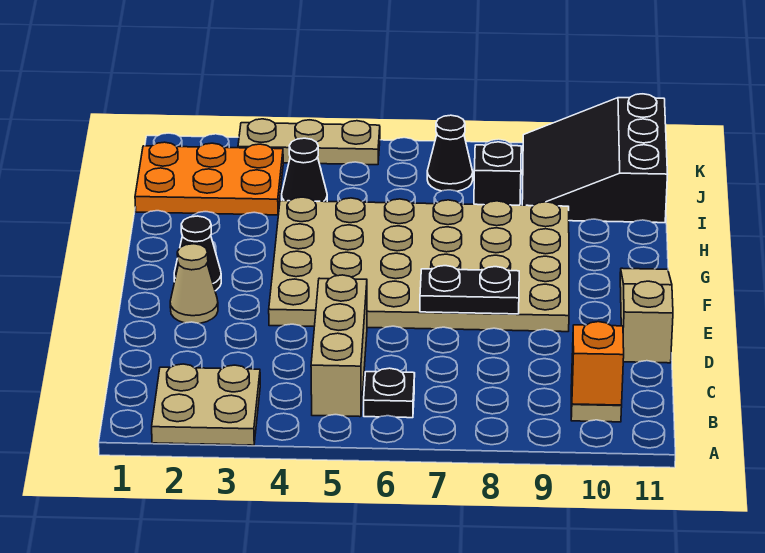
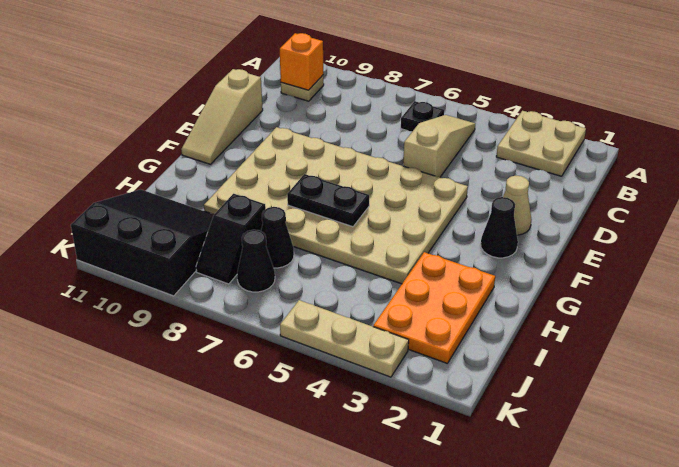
tan brick B5:D5 level 1 -> tan slope B5:D5 level 1 top D
black plate E7:E8 level 2 -> black plate G6:G7 level 2
orange plate I1:J3 level 1 -> orange plate H2:J3 level 1
black cone I4 level 1 -> black cone I7 level 1
black slope I9:K11 level 1 top 11 -> black slope I9:K11 level 1 top K

